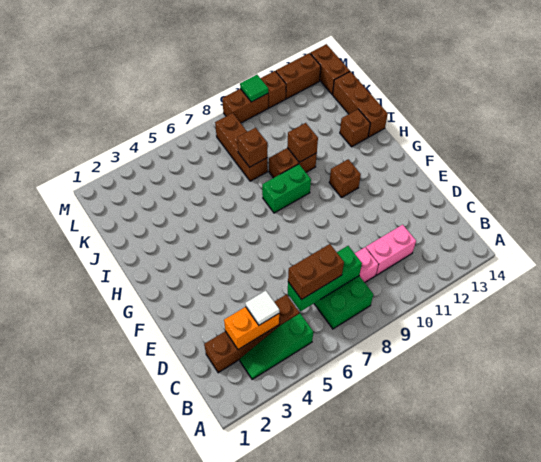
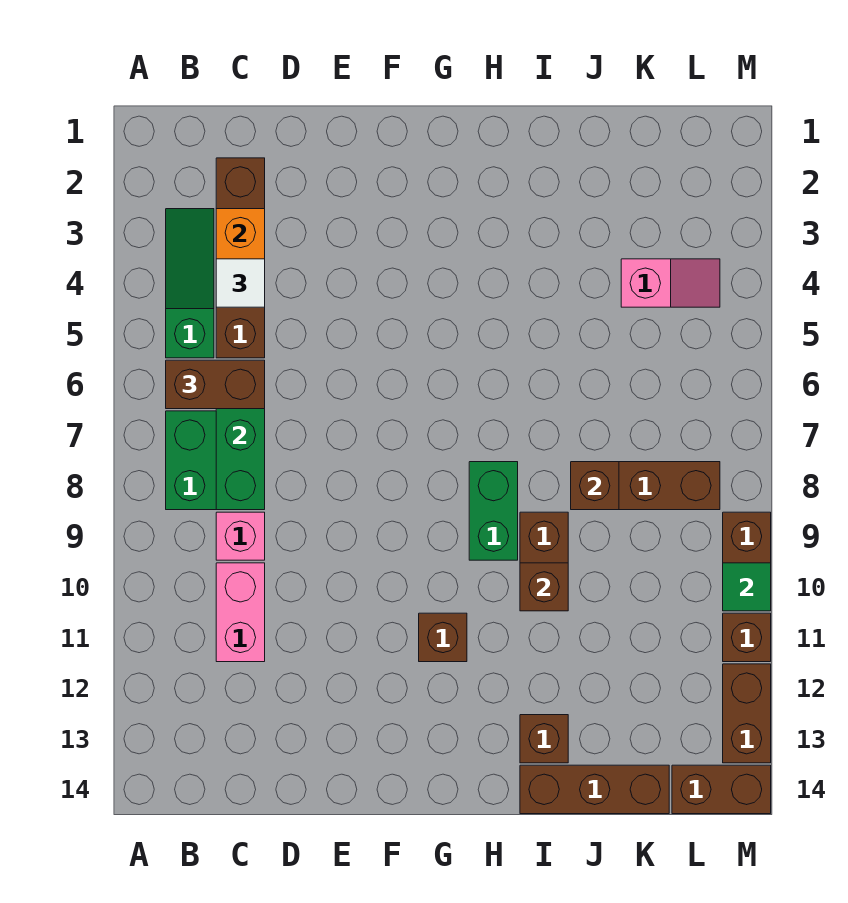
brown brick C6:C7 level 3 -> brown brick B6:C6 level 3
none -> pink slope K4:L4 level 1 top K

